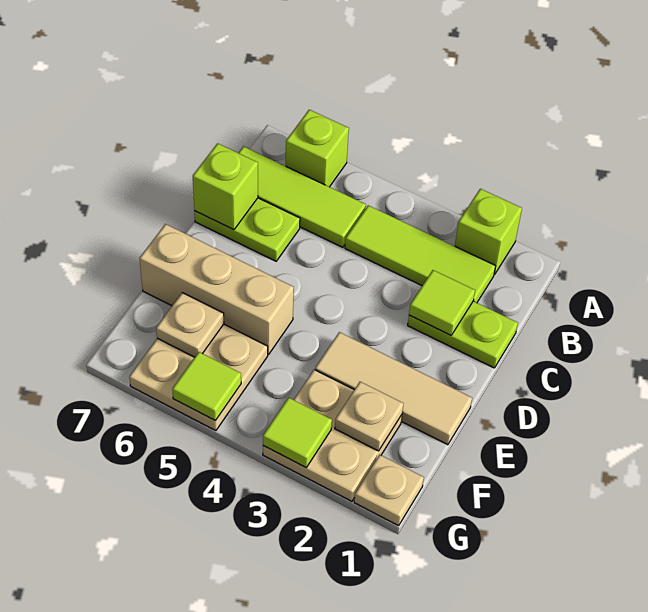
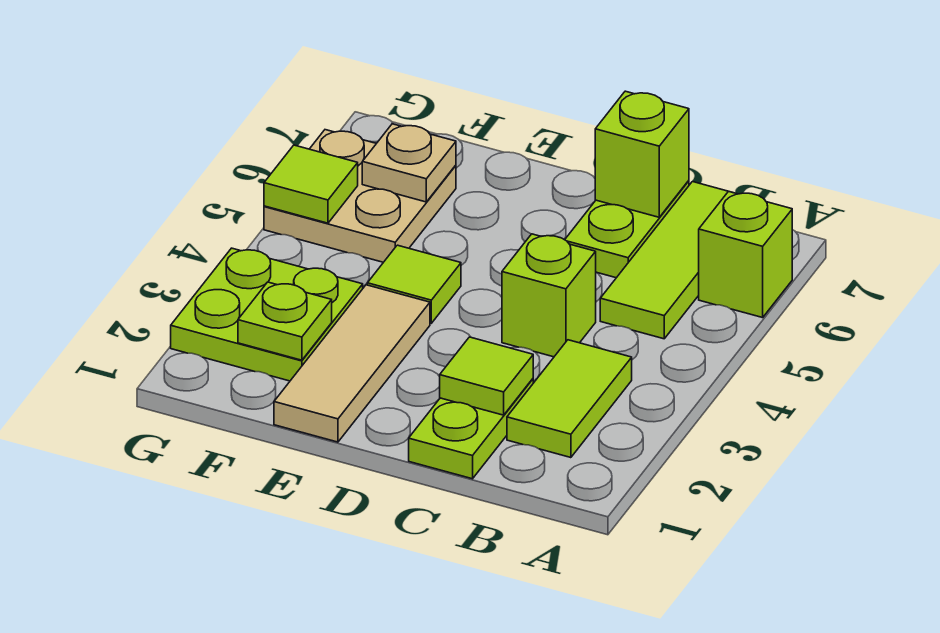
lime brick A2 level 1 -> lime brick C4 level 1
lime tile B2:B4 level 1 -> lime tile B2:B3 level 1
tan brick E5:E7 level 1 -> none
tan plate F2:G3 level 1 -> lime plate F2:G3 level 1
tan plate F2 level 2 -> lime plate F2 level 2
tan plate G1 level 1 -> none
lime tile G3 level 2 -> lime tile E4 level 1

